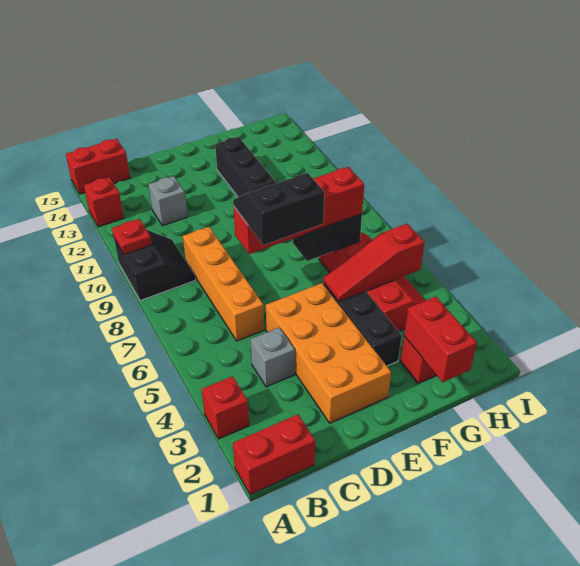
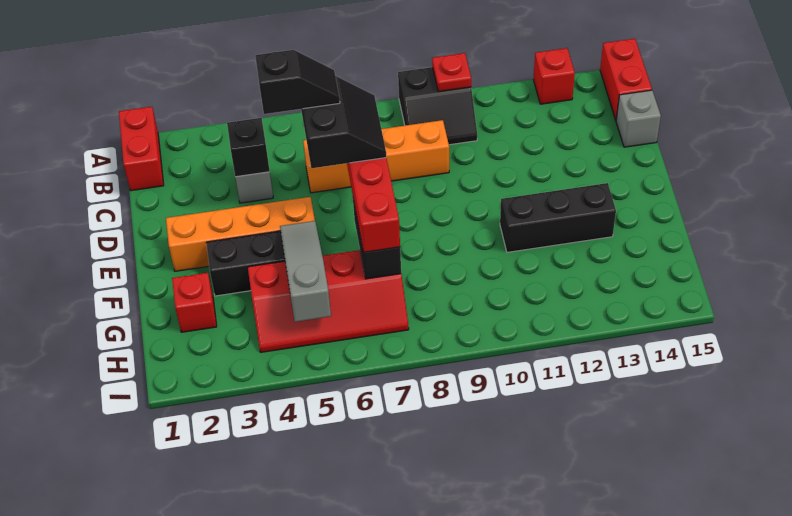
red brick A3 level 1 -> none
none -> black brick C4 level 2
grey brick C12 level 1 -> grey brick C15 level 1
orange brick D2:E5 level 1 -> orange brick E2:E5 level 1
none -> black slope D5:D6 level 5 top 5
red slope F5:H5 level 2 top H -> grey slope F5:H5 level 2 top H
red brick G1:G2 level 2 -> none

